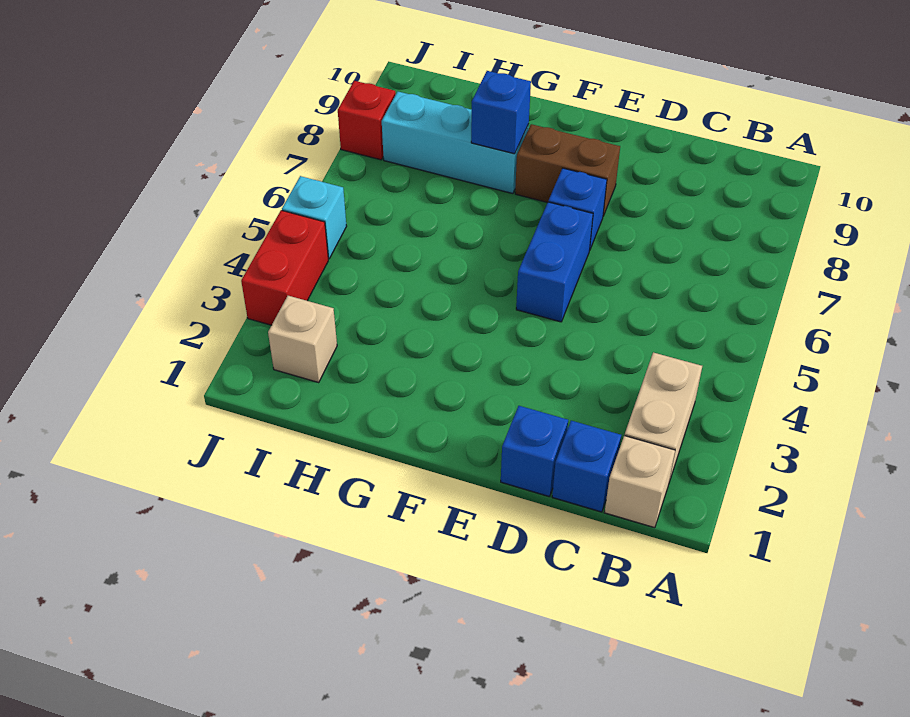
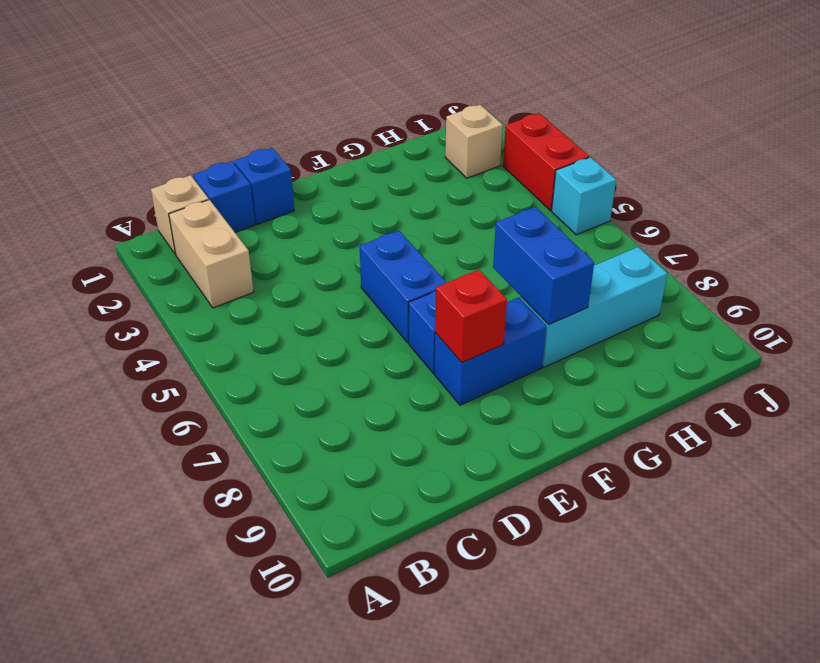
brown brick E8:F8 level 1 -> blue brick E8:F8 level 1
blue brick G8 level 2 -> blue brick G7:G8 level 2
red brick J8 level 1 -> red brick E8 level 2

